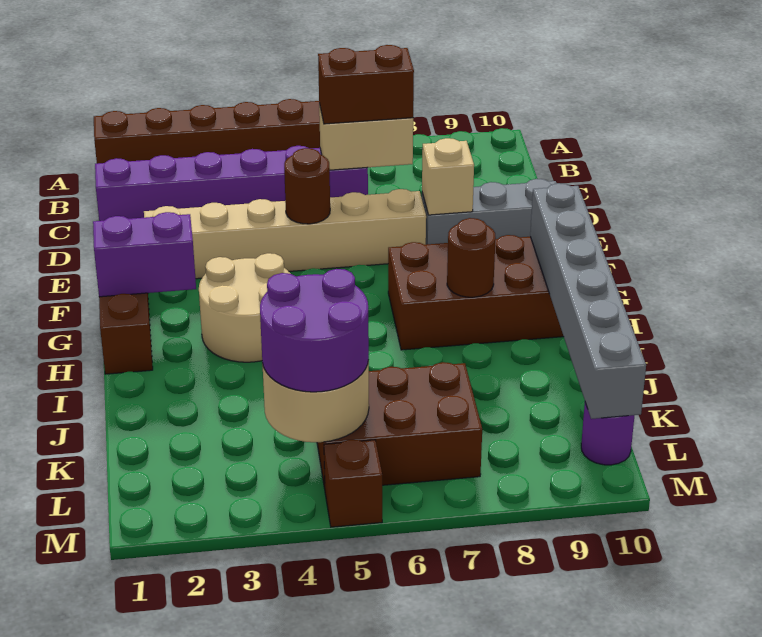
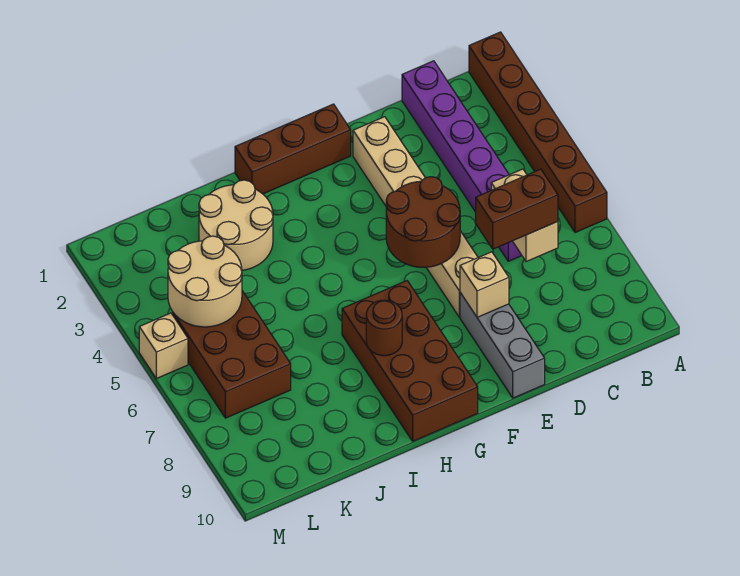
brown brick C6:C7 level 3 -> brown brick C7:D7 level 3
brown round brick E5 level 2 -> brown round brick E5:F6 level 2
purple brick G1:G2 level 2 -> none
tan round brick G3:H4 level 1 -> tan round brick I2:J3 level 1
grey brick G10:L10 level 2 -> none
purple round brick K4:L5 level 3 -> none
purple round brick L10 level 1 -> none
brown brick M5 level 1 -> tan brick M5 level 1

